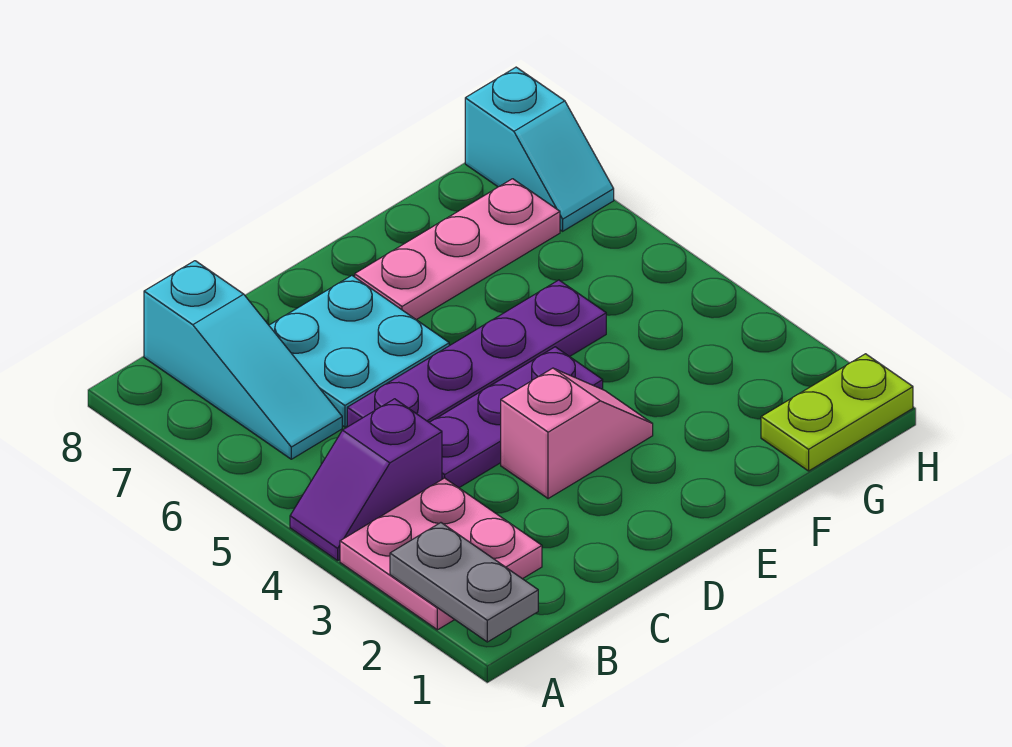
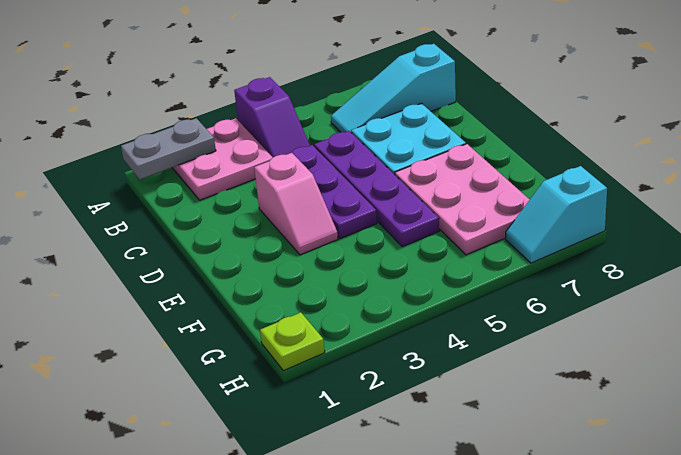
purple slope A4:B4 level 1 top B -> purple slope A4:B4 level 1 top A
pink plate E7:G7 level 1 -> pink plate E6:G7 level 1
lime plate G1:H1 level 1 -> lime plate H1 level 1

